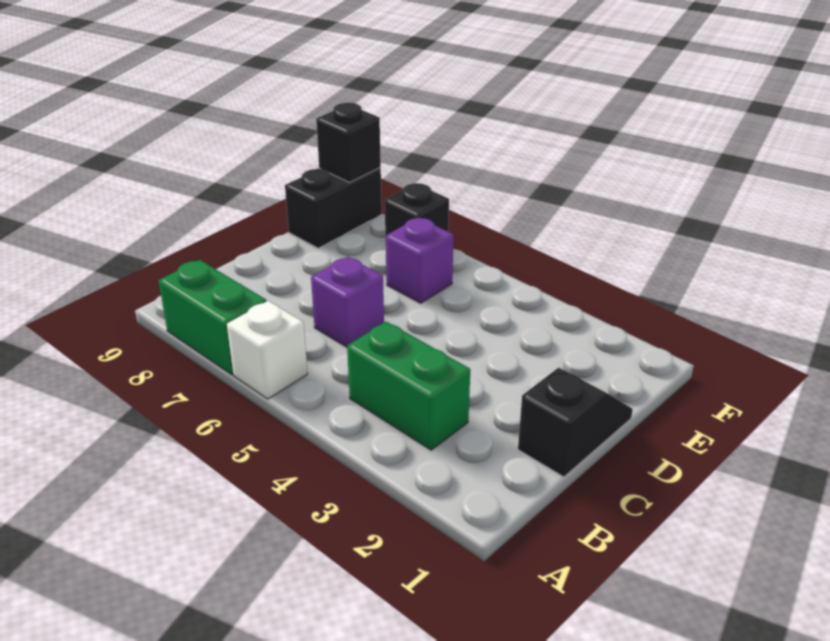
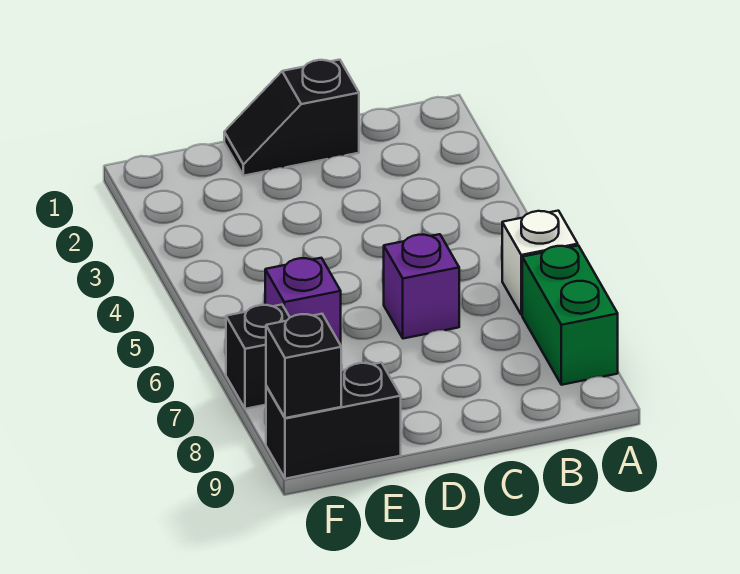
green brick B3:B4 level 1 -> none

